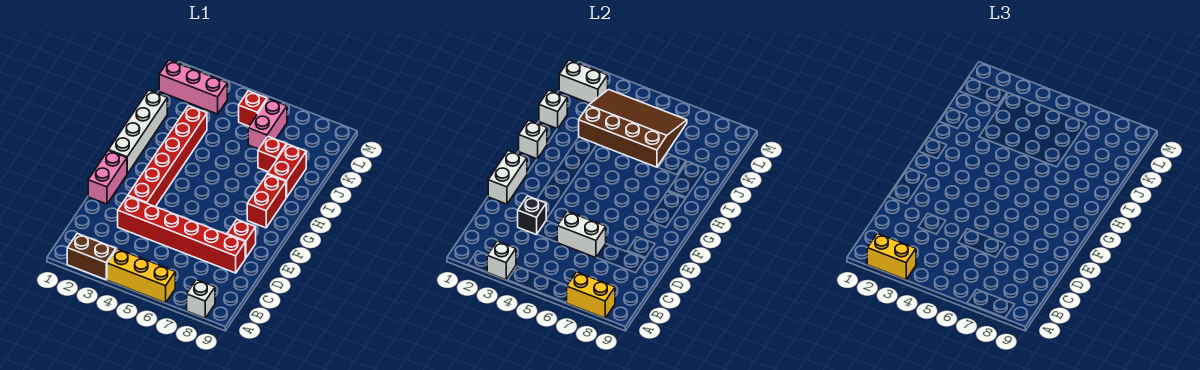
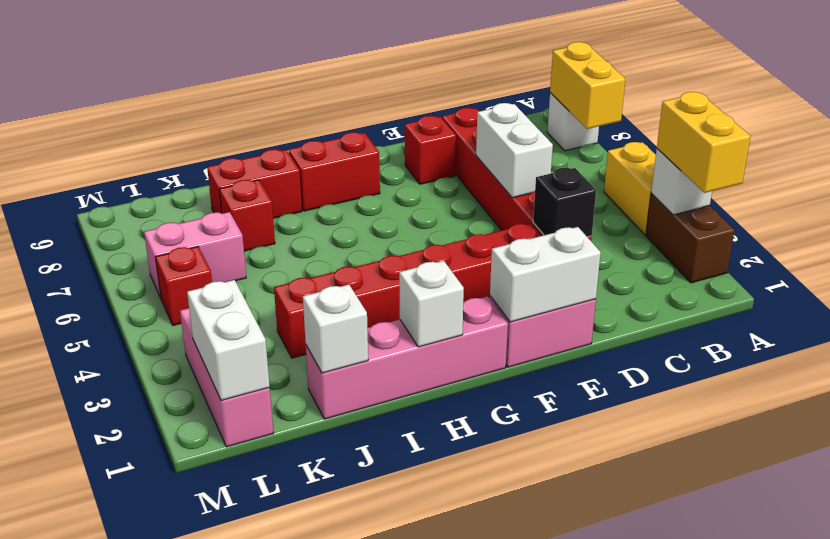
yellow brick A4:A6 level 1 -> yellow brick A4:A5 level 1
white brick G1:J1 level 1 -> pink brick G1:J1 level 1
brown slope J3:L6 level 2 top J -> none

